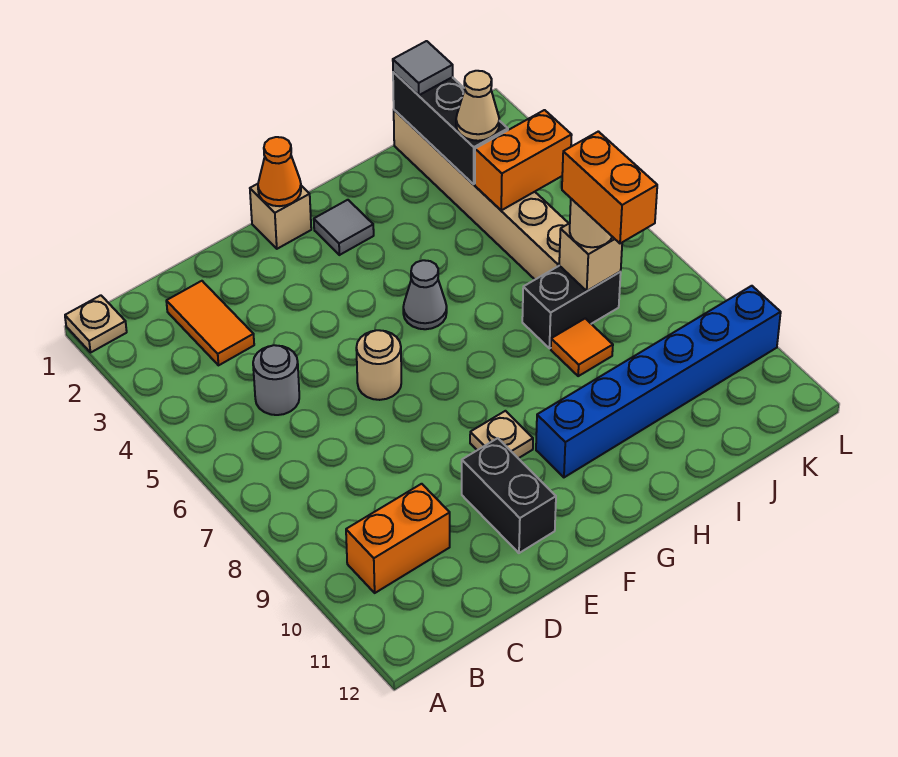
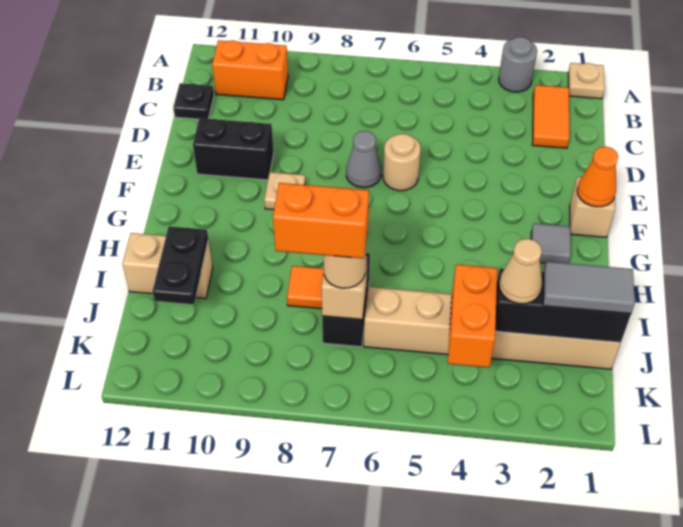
orange brick B10:C10 level 1 -> orange brick B10:B11 level 1
orange tile C2:C3 level 1 -> orange tile B2:C2 level 1
grey round brick C5 level 1 -> grey round brick A3 level 1
none -> black plate C12 level 1
grey cone G5 level 1 -> grey cone E7 level 1
blue brick G10:L10 level 1 -> none
none -> tan brick I11:I12 level 1
none -> black plate I11:J11 level 2
grey tile J1 level 3 -> grey tile J1:J2 level 3

